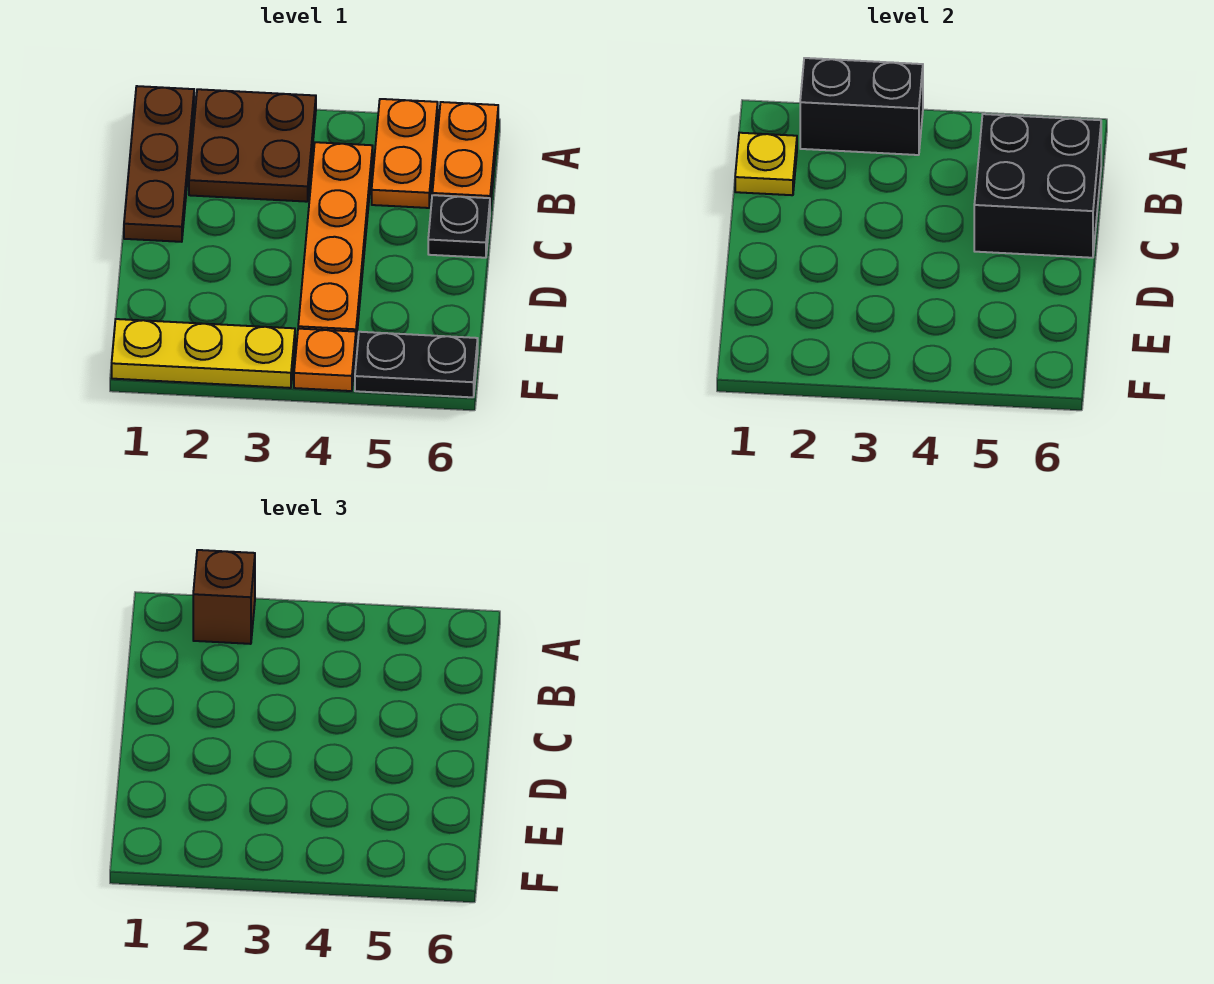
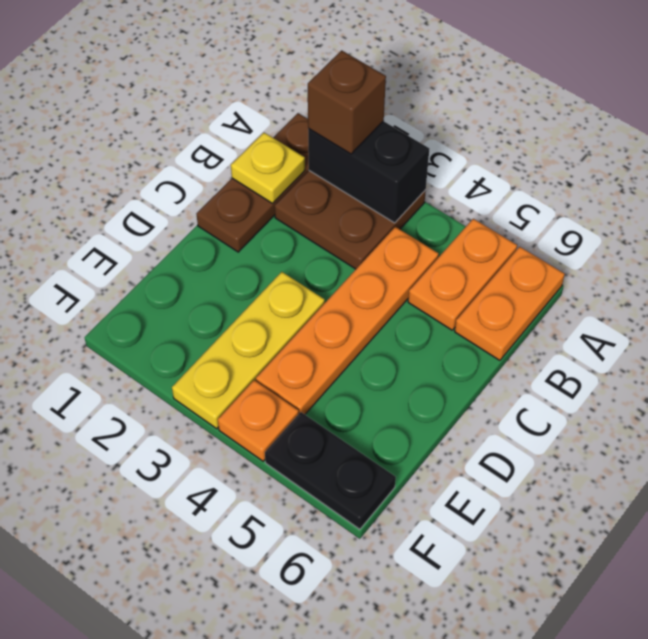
black brick B5:C6 level 2 -> none
black plate C6 level 1 -> none
yellow plate F1:F3 level 1 -> yellow plate D3:F3 level 1

